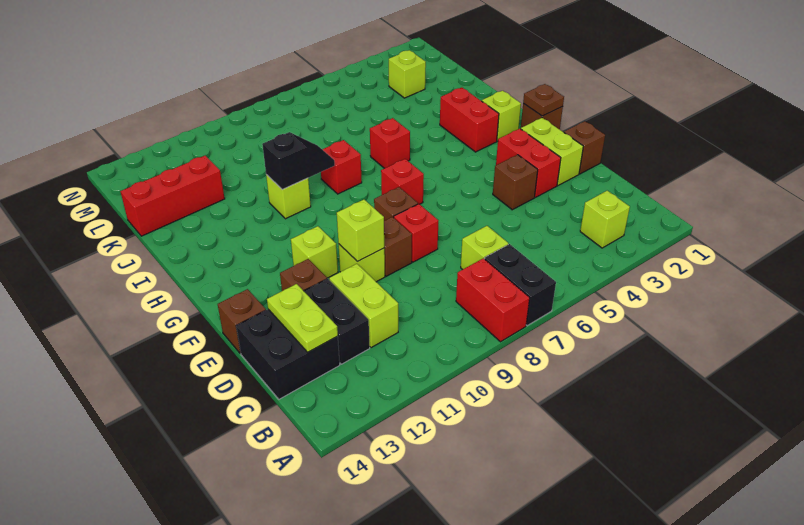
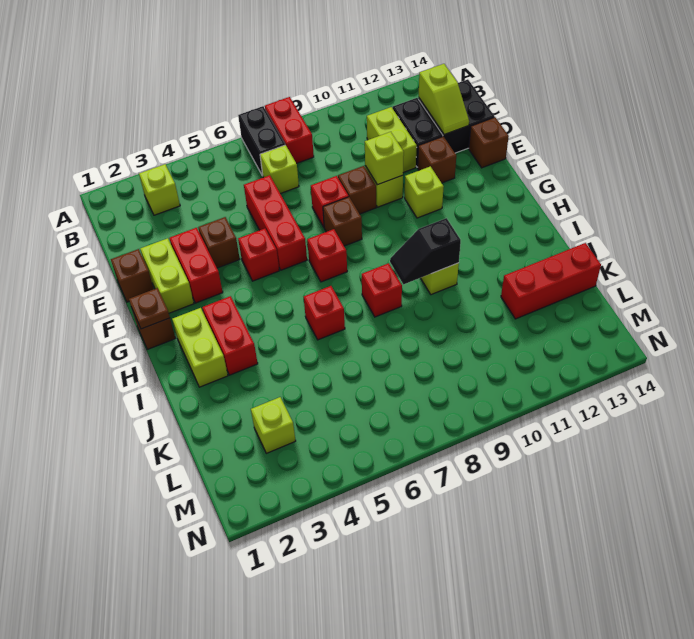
lime plate C13:D13 level 2 -> lime slope C13:D13 level 2 top C
none -> red brick D6:F6 level 1
none -> red brick F5 level 1
lime brick H2 level 1 -> lime brick H2:I2 level 1

